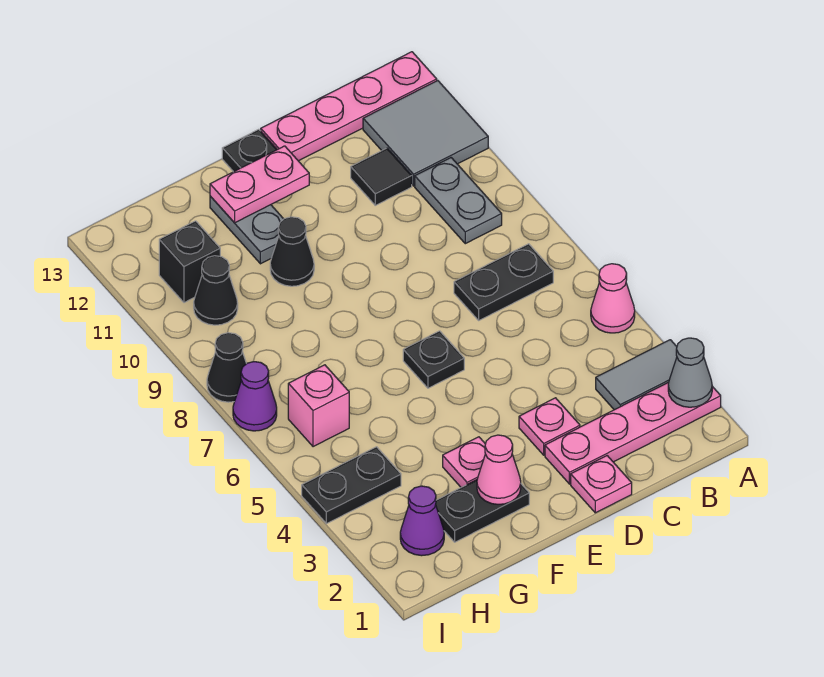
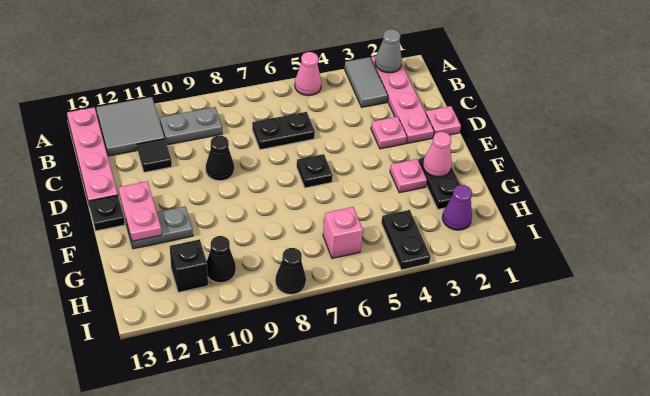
black plate B7:C7 level 1 -> black plate C6:C7 level 1
black cone F10 level 1 -> black cone D9 level 1
purple cone I7 level 1 -> none

